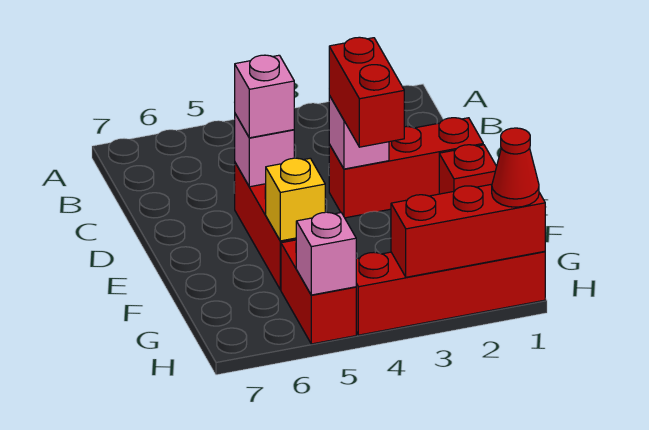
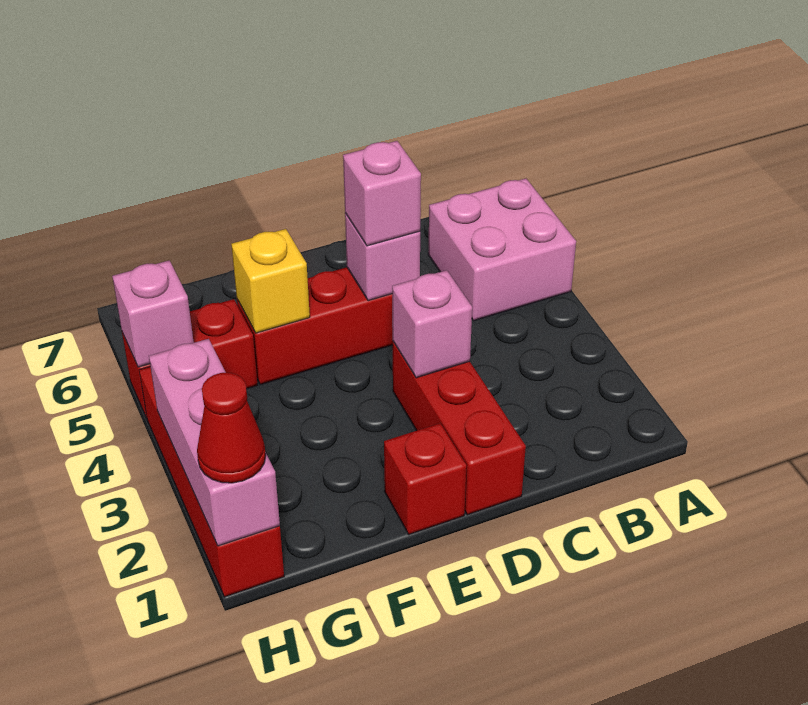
none -> pink brick A5:B6 level 1
red brick D3:E3 level 3 -> none
red brick H1:H3 level 2 -> pink brick H1:H3 level 2

